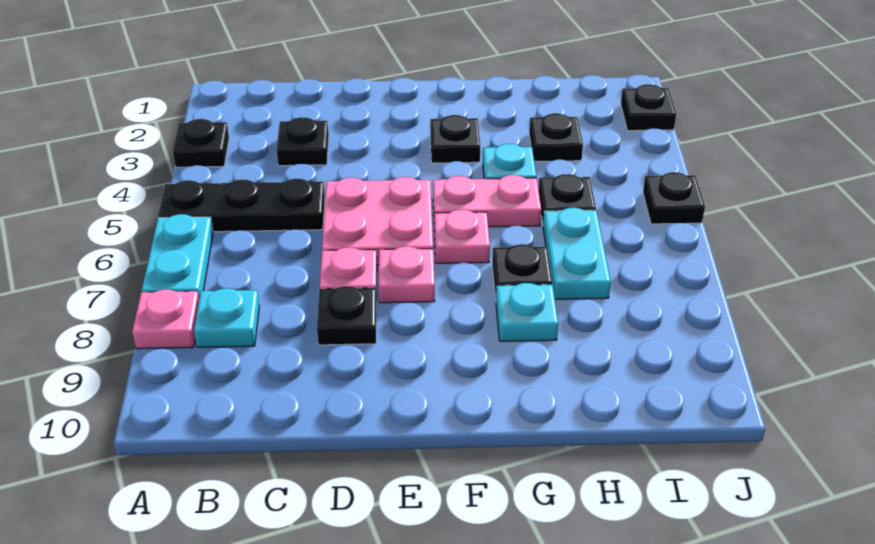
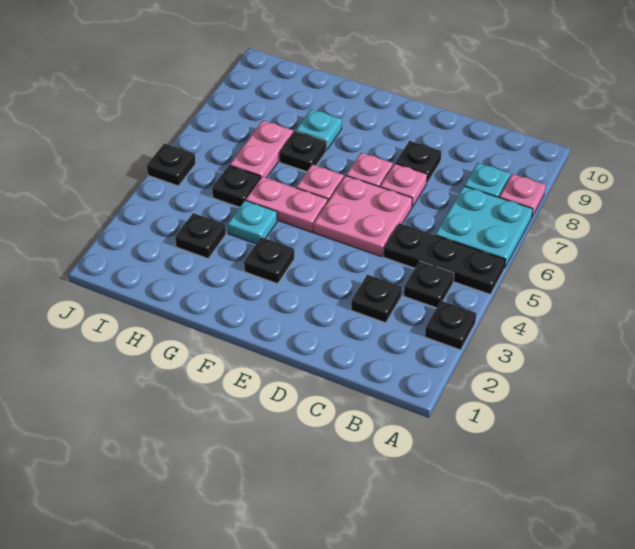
cyan plate A6:A7 level 1 -> cyan plate A6:B7 level 1
cyan plate H6:H7 level 1 -> pink plate H6:H7 level 1
black plate J2 level 1 -> black plate B4 level 1

